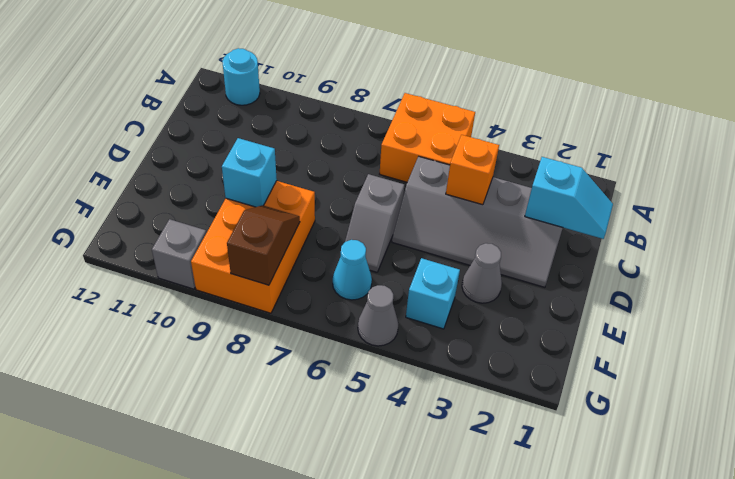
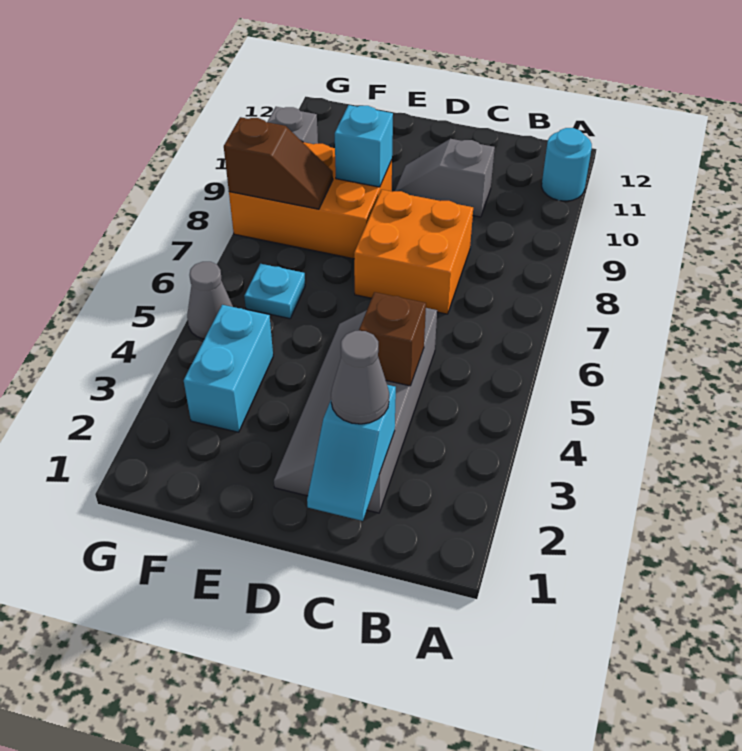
orange brick A5:B6 level 1 -> orange brick C7:D8 level 1
orange brick C4 level 2 -> brown brick C4 level 2
grey slope D6:E6 level 1 top D -> grey slope C10:D10 level 1 top C
grey cone E3 level 1 -> grey cone C2 level 3
cyan brick F4 level 1 -> cyan brick F3:F4 level 1
cyan cone F6 level 1 -> cyan plate F6 level 1

